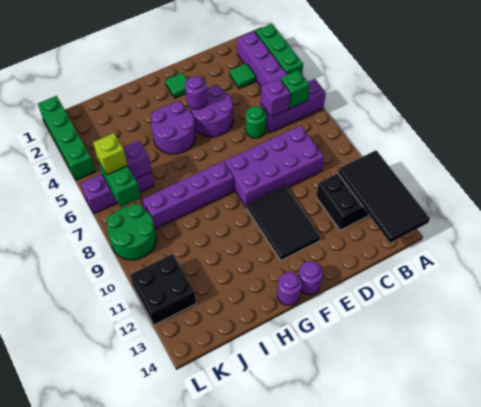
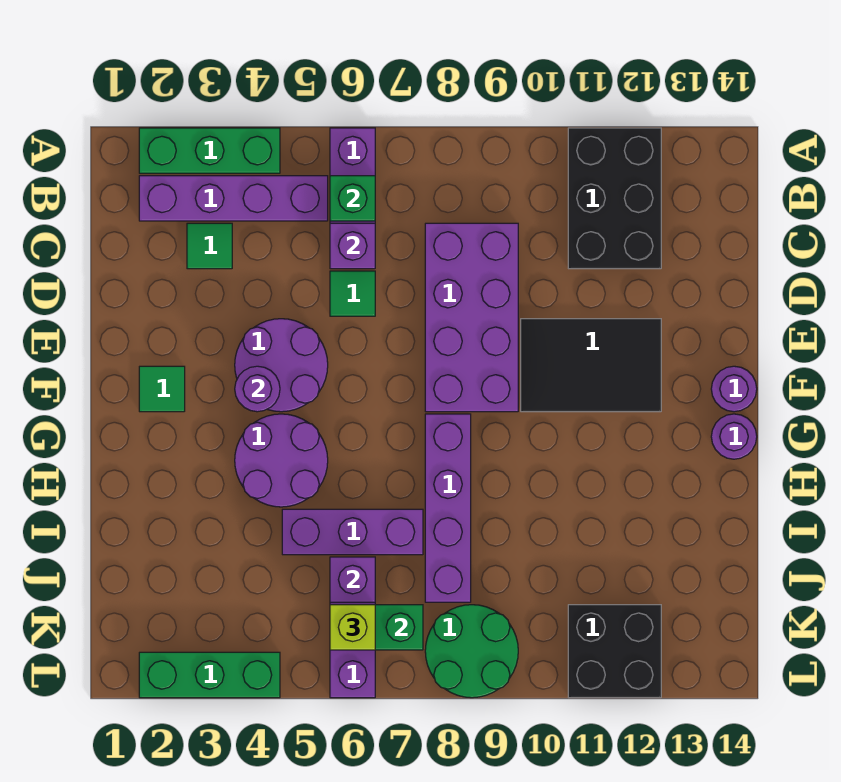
black tile A11:B14 level 2 -> none
green round brick D6 level 1 -> green tile D6 level 1
none -> purple brick I5:I7 level 1
green brick L1:L4 level 1 -> green brick L2:L4 level 1

